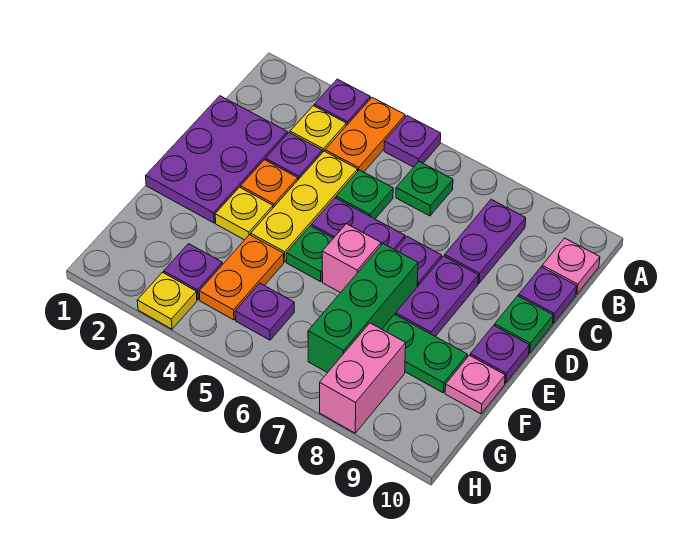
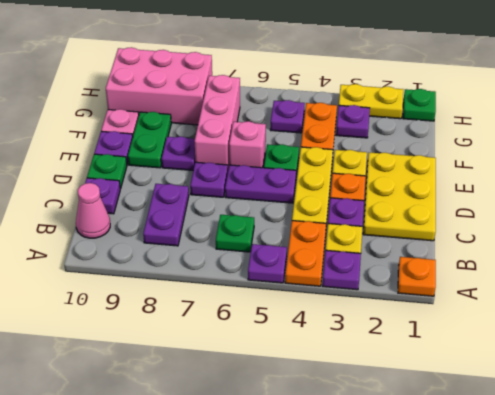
none -> orange plate A1 level 1
pink plate B10 level 1 -> pink cone B10 level 1
purple plate C1:E2 level 1 -> yellow plate C1:E2 level 1
green plate C5 level 1 -> green plate H1 level 1
purple plate D8:E8 level 1 -> purple plate E8 level 1
green brick E7:G7 level 1 -> pink brick E7:G7 level 1
green plate F8:F9 level 1 -> green plate E9:F9 level 1
pink brick G8:H8 level 1 -> pink brick G8:H10 level 1
yellow plate H3 level 1 -> yellow plate H2:H3 level 1

